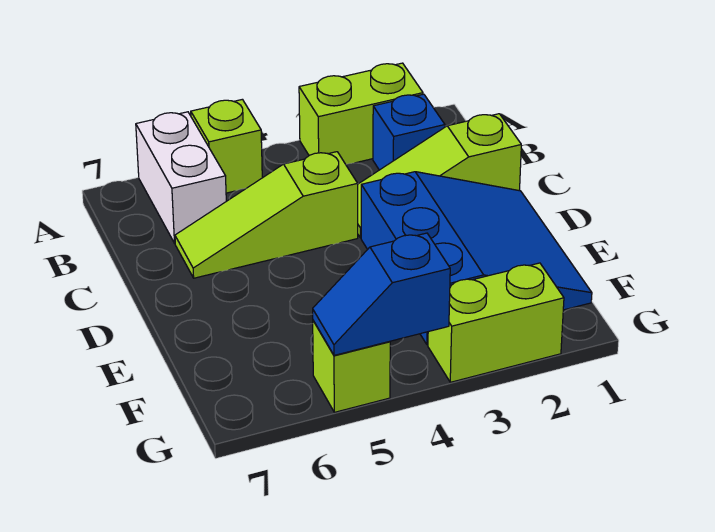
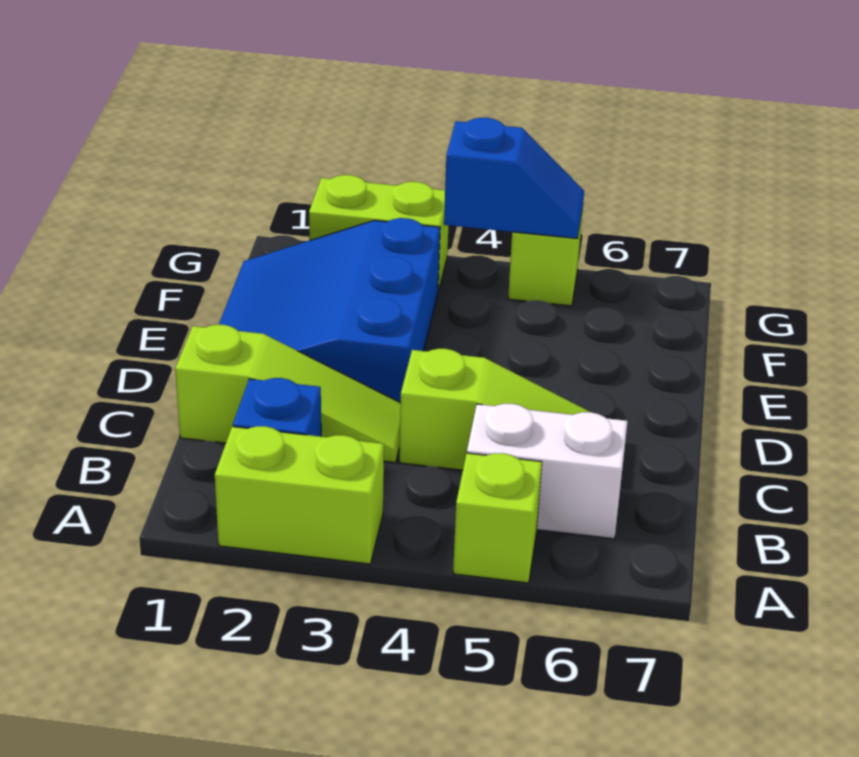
white brick A6:B6 level 1 -> white brick B5:B6 level 1

